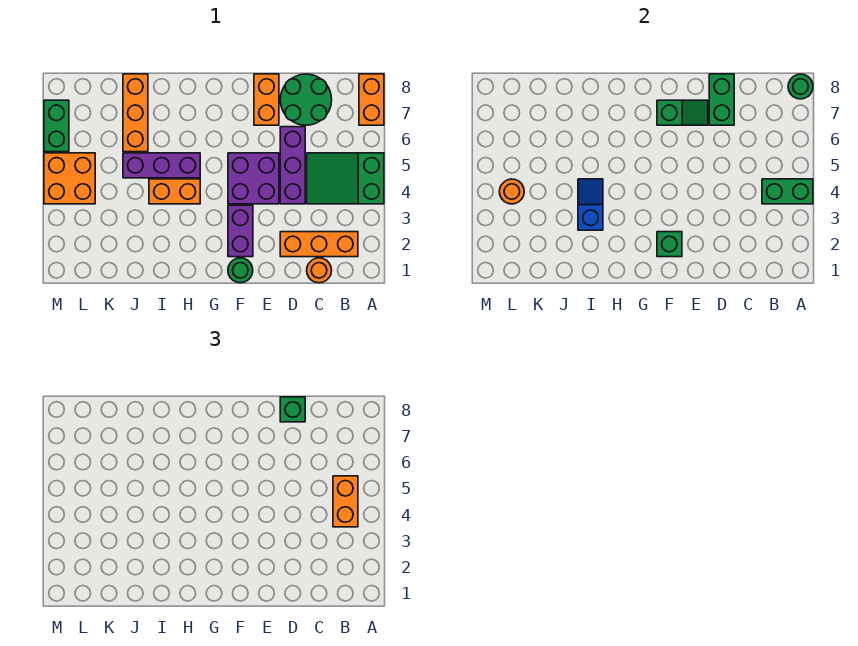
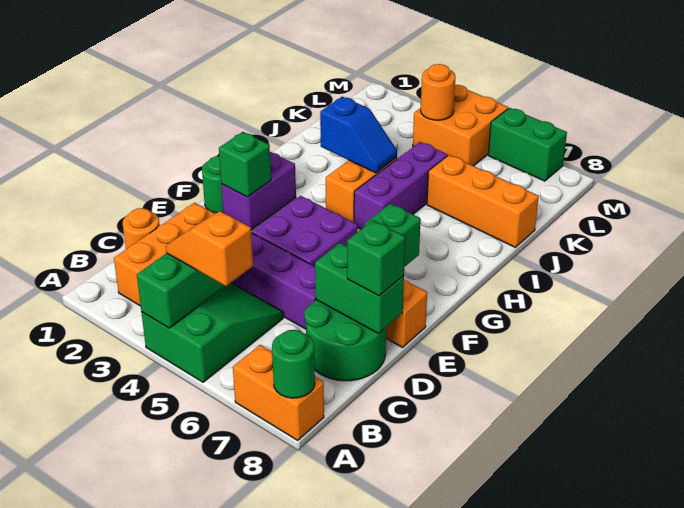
orange brick B4:B5 level 3 -> orange slope B4:B5 level 3 top 5
purple brick F2:F3 level 1 -> purple brick F2:G2 level 1

